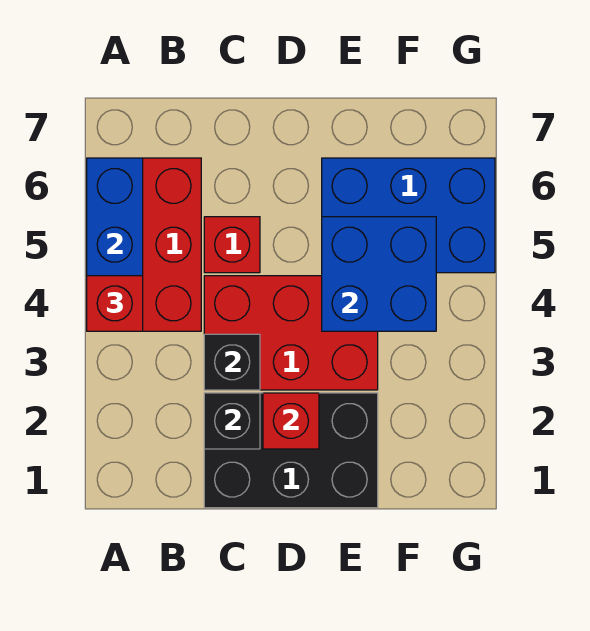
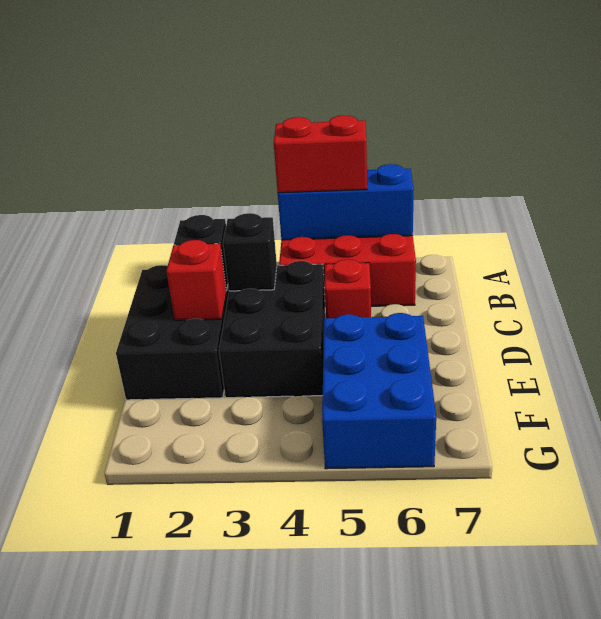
red brick A4 level 3 -> red brick A4:A5 level 3
red brick C3:E4 level 1 -> black brick C3:E4 level 1
blue brick E4:F5 level 2 -> none

